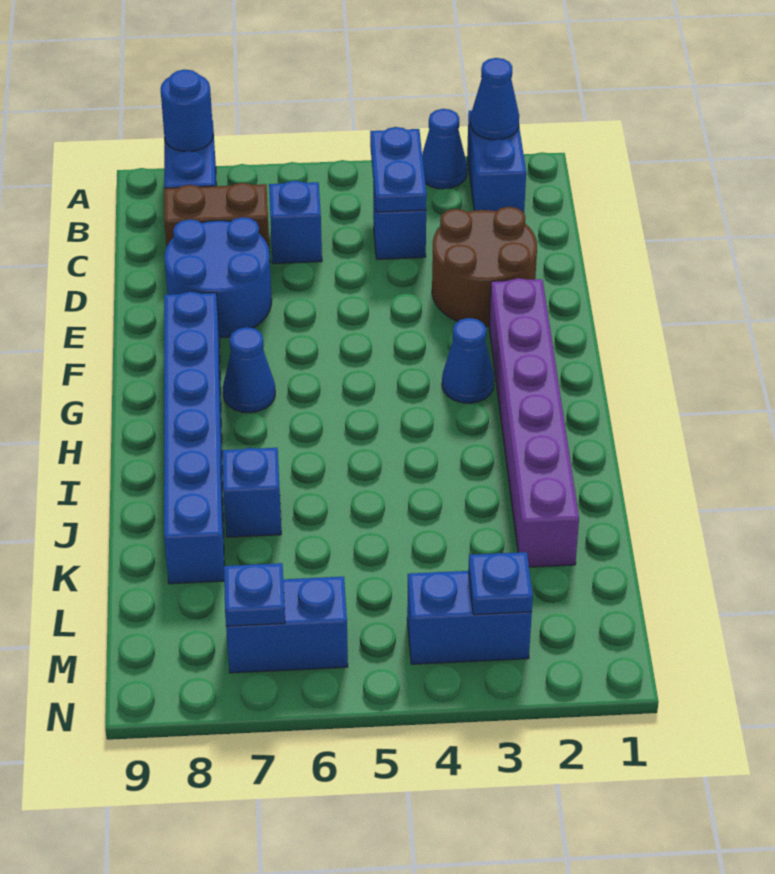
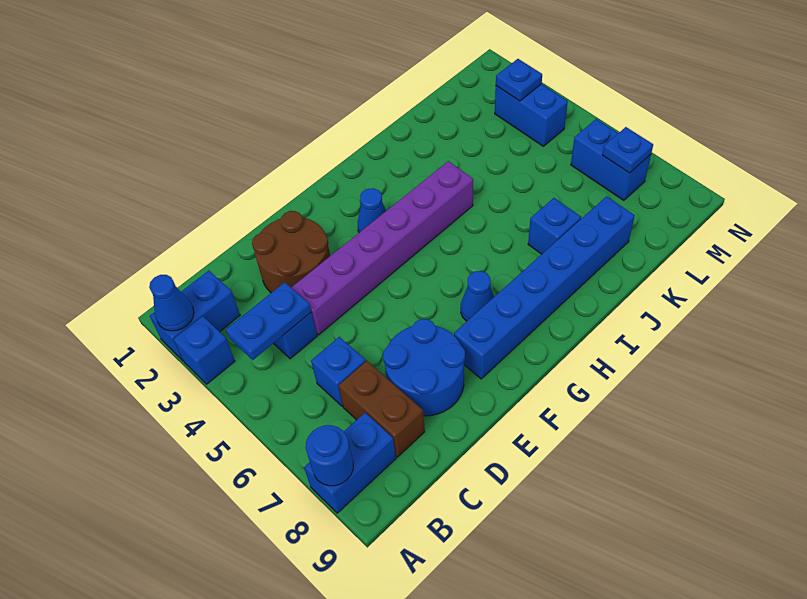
blue cone A3 level 1 -> blue brick A3 level 1
purple brick F2:K2 level 1 -> purple brick D4:I4 level 1

